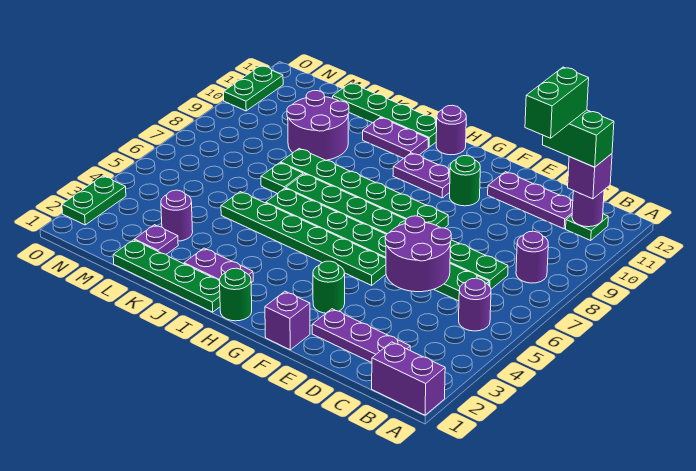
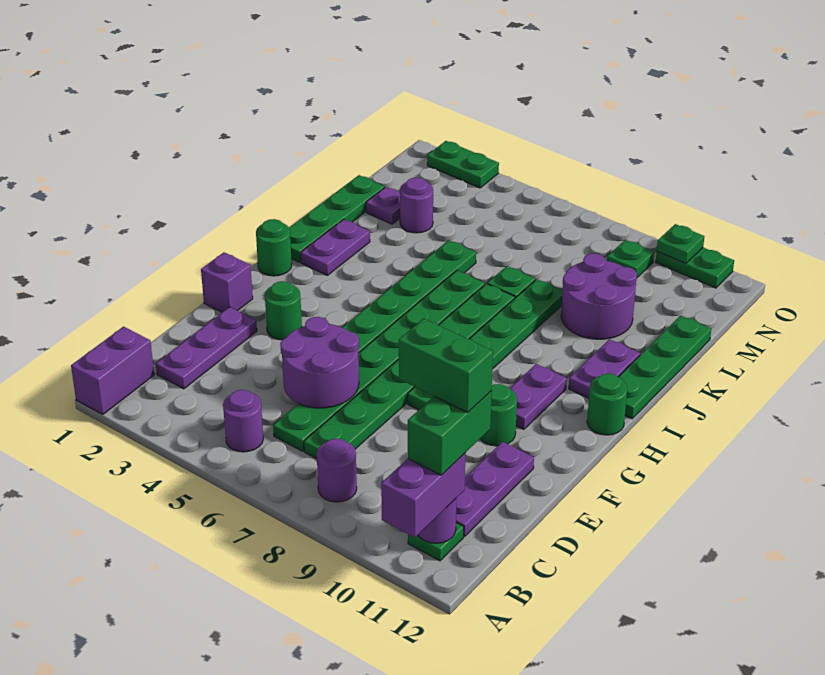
purple brick B11 level 3 -> purple brick A11:B11 level 3
purple round brick H12 level 1 -> green round brick H12 level 1
none -> green plate N9 level 1
none -> green plate O10 level 2

